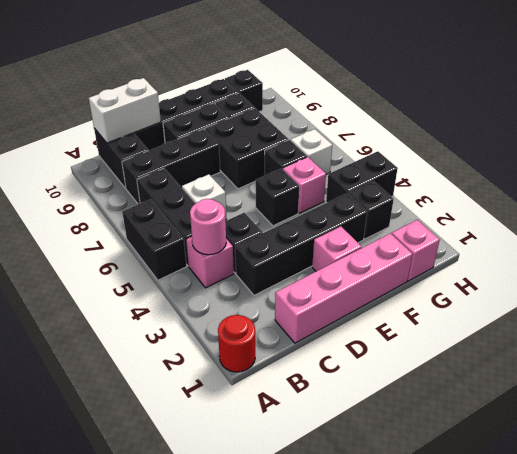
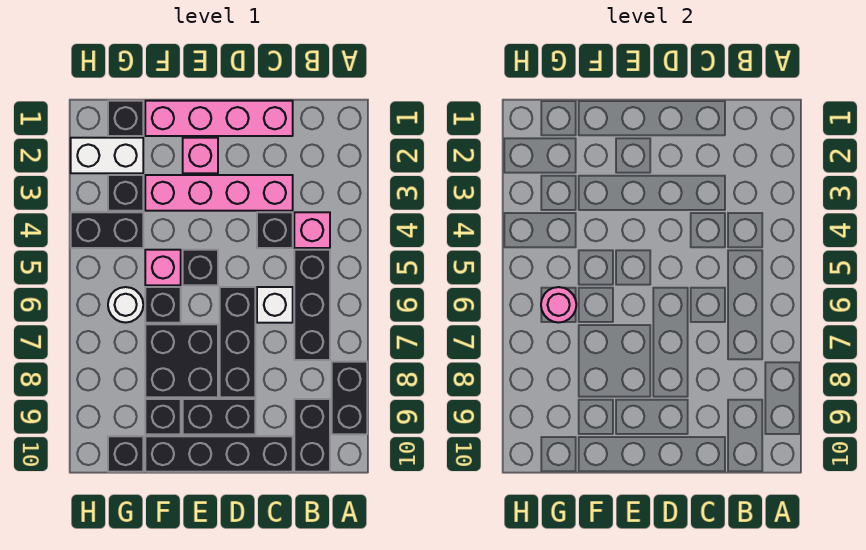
red round brick A1 level 1 -> none
black brick A5:A6 level 1 -> black brick A8:A9 level 1
pink round brick B4 level 2 -> pink round brick G6 level 2
black brick B8:D8 level 1 -> black brick D6:D8 level 1
white brick B10:C10 level 2 -> white brick G2:H2 level 1
black brick C3:F3 level 1 -> pink brick C3:F3 level 1
pink brick G1 level 1 -> black brick G1 level 1
white brick G6 level 1 -> white round brick G6 level 1

